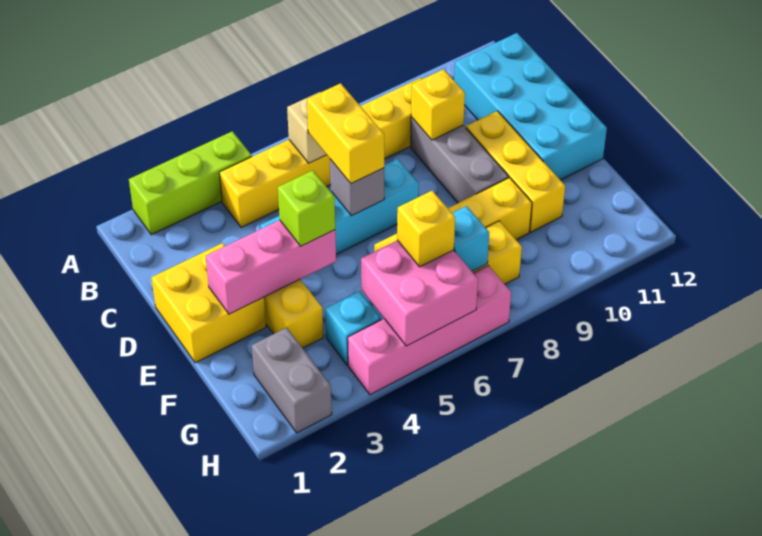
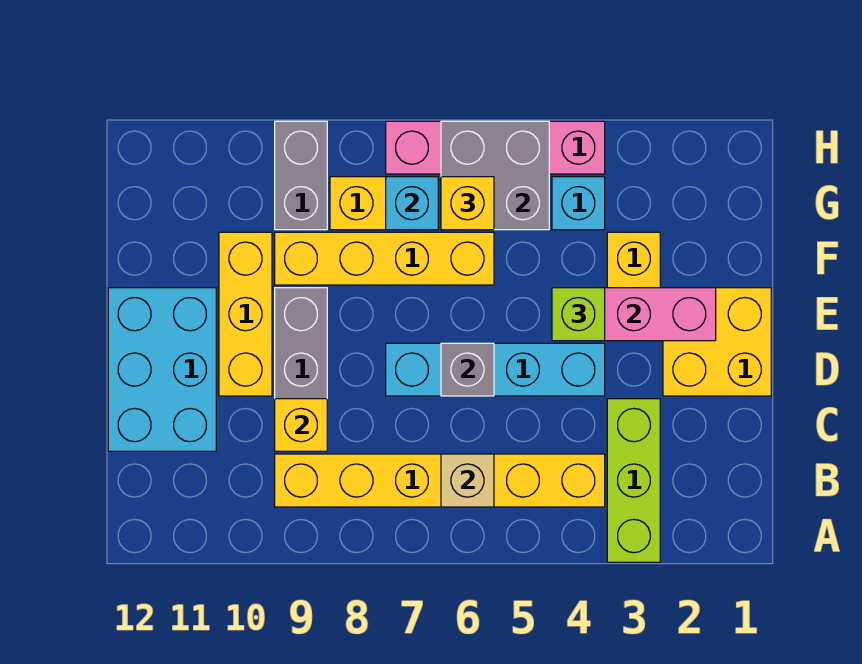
lime brick A2:A4 level 1 -> lime brick A3:C3 level 1
cyan brick B11:E12 level 1 -> cyan brick C11:E12 level 1
yellow brick C6:D6 level 3 -> none
grey brick G2:H2 level 1 -> grey brick G9:H9 level 1
pink brick G5:H6 level 2 -> grey brick G5:H6 level 2

